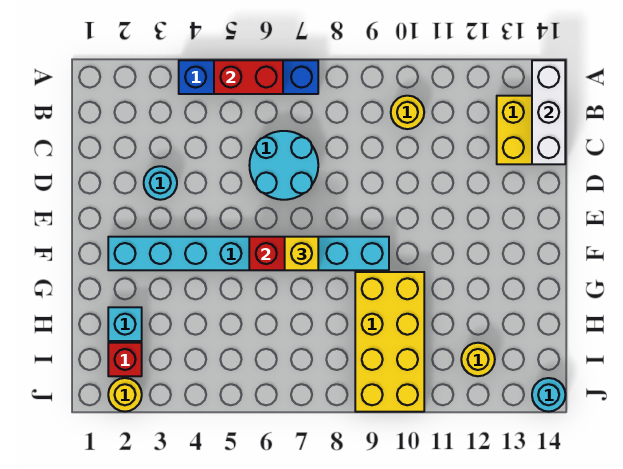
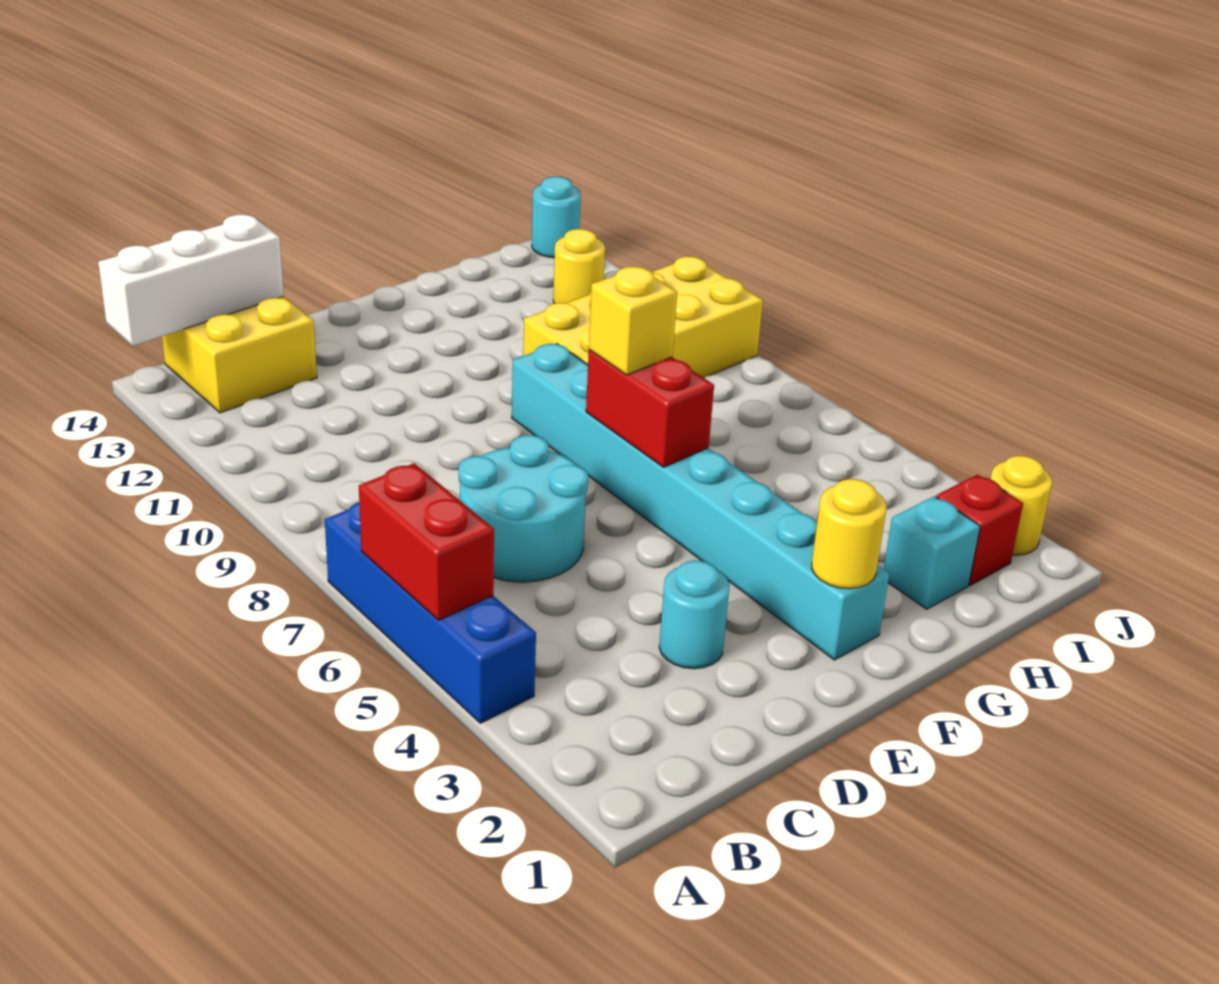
yellow round brick B10 level 1 -> yellow round brick F2 level 2

